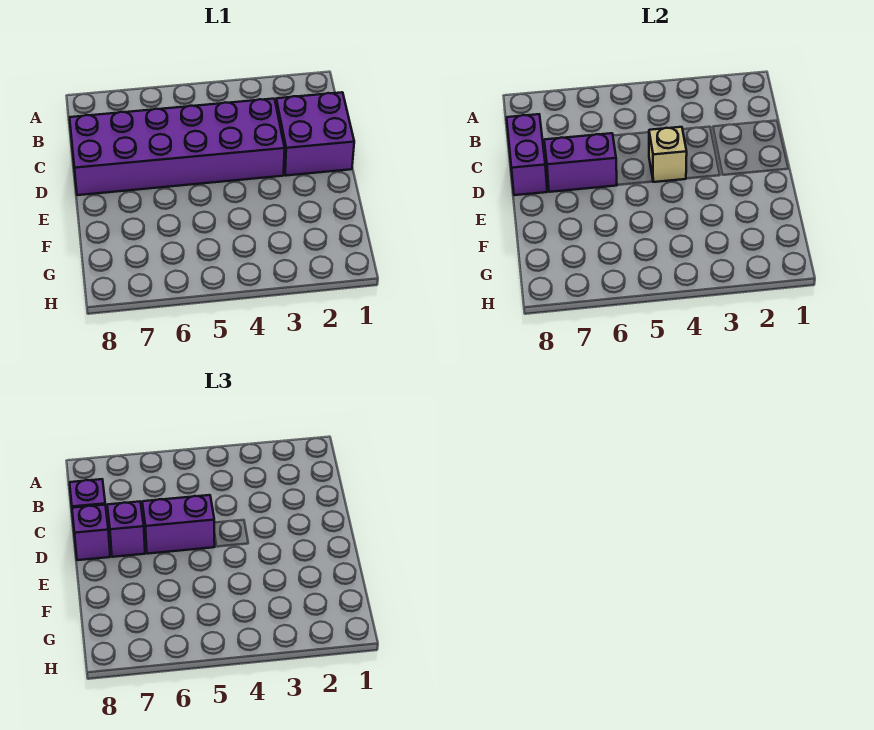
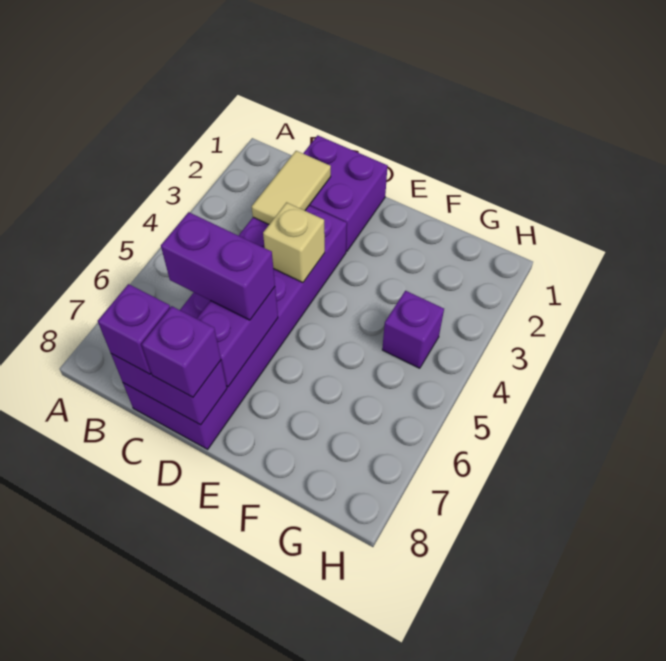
none -> tan tile C2:C3 level 2
purple brick D5:D6 level 3 -> purple brick C6:D6 level 3
purple brick D7 level 3 -> purple brick G4 level 1

